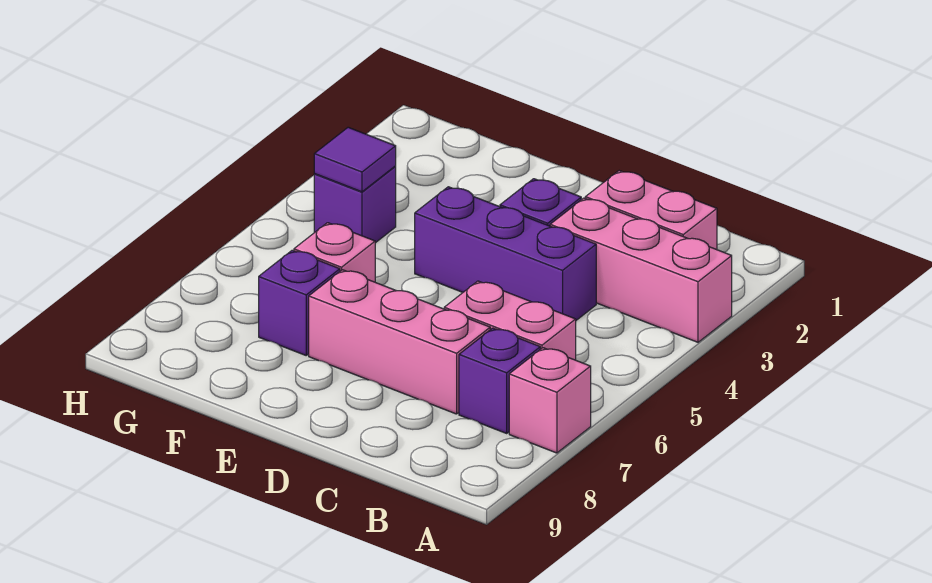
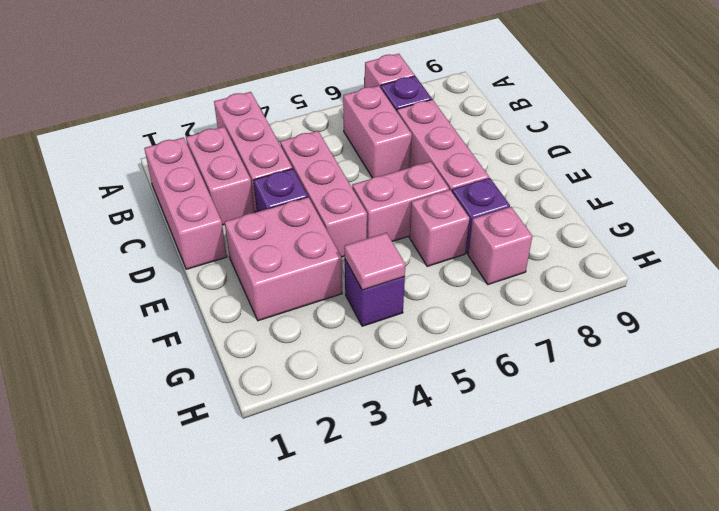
none -> pink brick B1:D1 level 1
purple brick C4:E4 level 1 -> pink brick C4:E4 level 1
none -> pink brick E2:F3 level 1
none -> pink brick E5:E6 level 1
purple tile G4 level 2 -> pink tile G4 level 2
none -> pink brick G7 level 1

